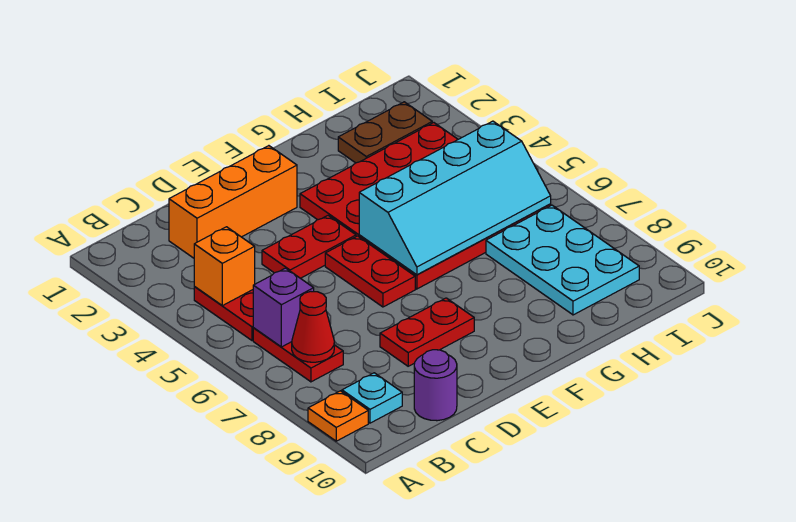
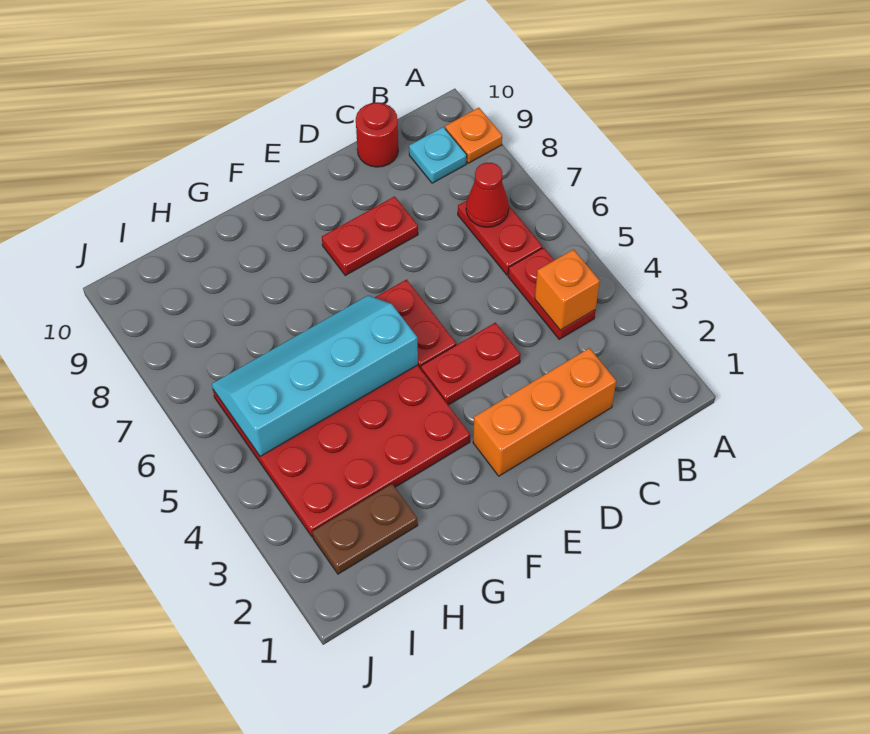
purple brick B6 level 2 -> none
purple round brick C10 level 1 -> red round brick C10 level 1
cyan plate H7:I9 level 1 -> none

